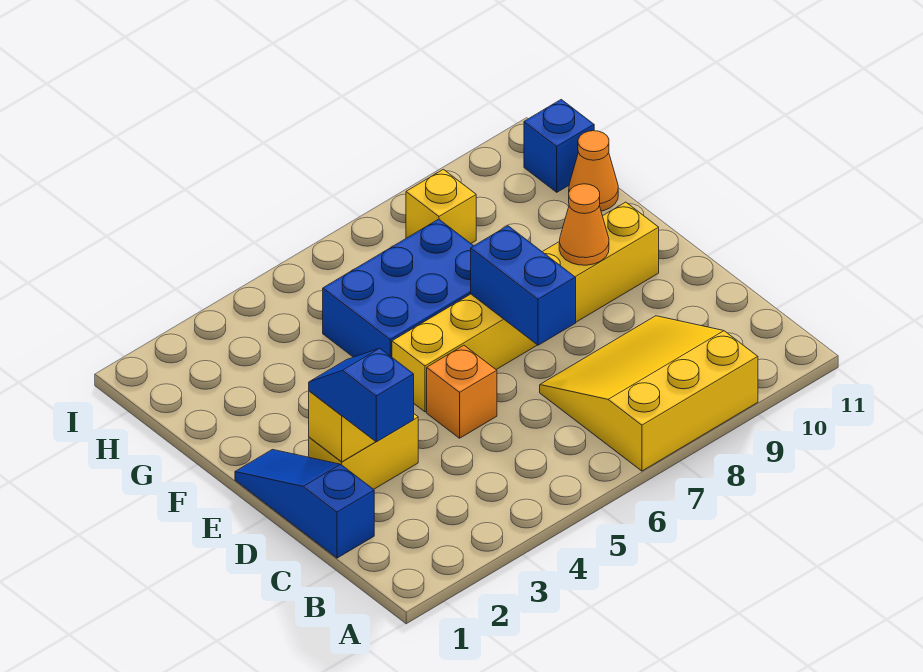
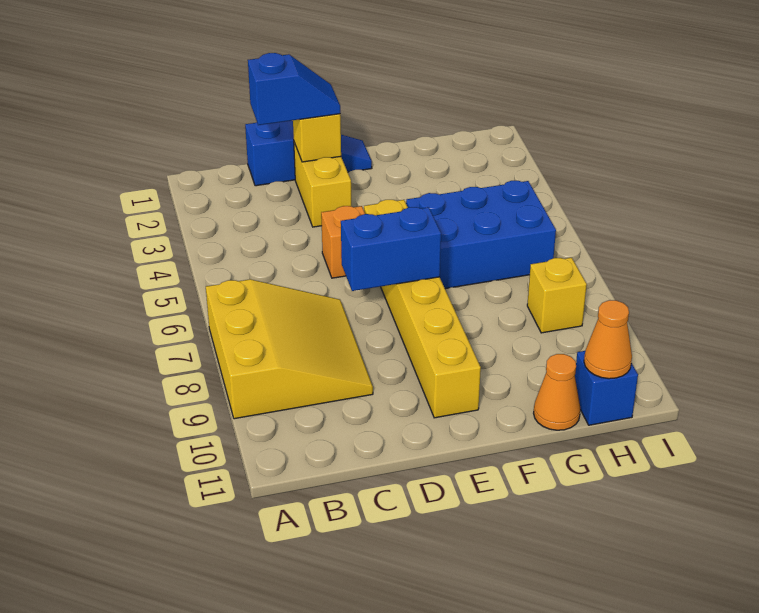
orange cone E9 level 2 -> orange cone H11 level 2
blue brick F5:G7 level 1 -> blue brick F5:H6 level 1

